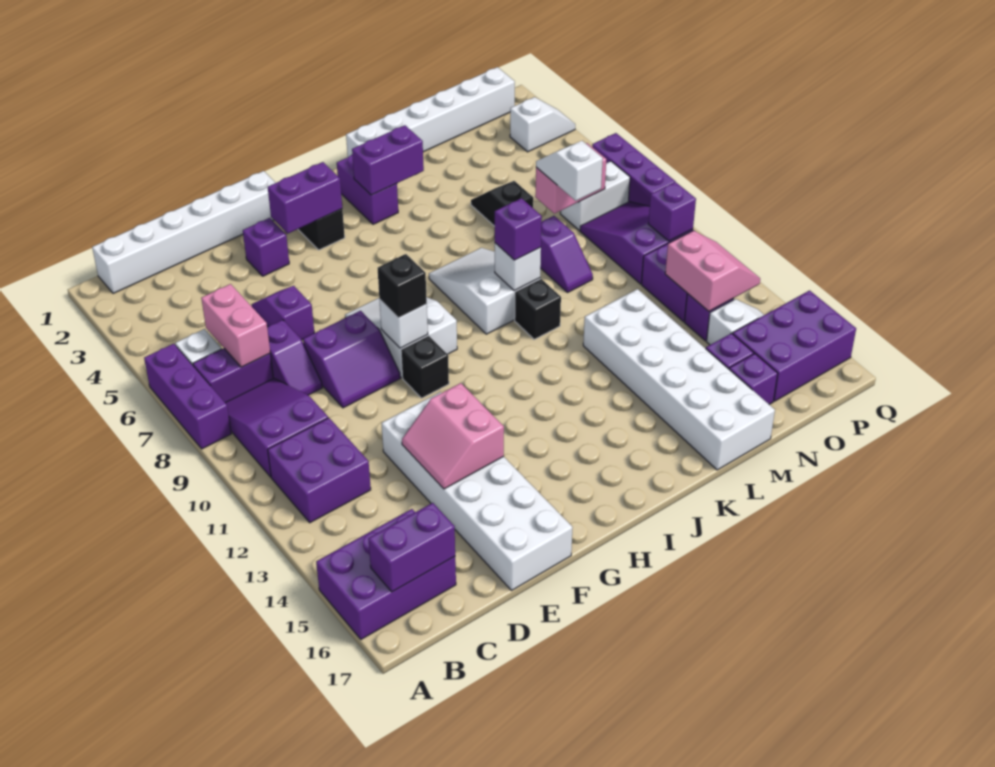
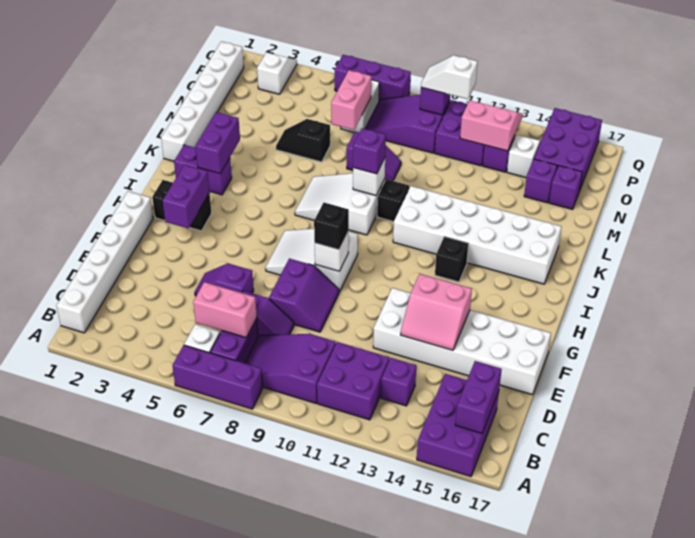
purple brick F3 level 1 -> purple brick C13 level 1
black brick G10 level 1 -> black brick I13 level 1
white brick L12:M17 level 1 -> white brick J11:K16 level 1
white slope N7:N8 level 3 top 8 -> white slope P10:P11 level 3 top 11

